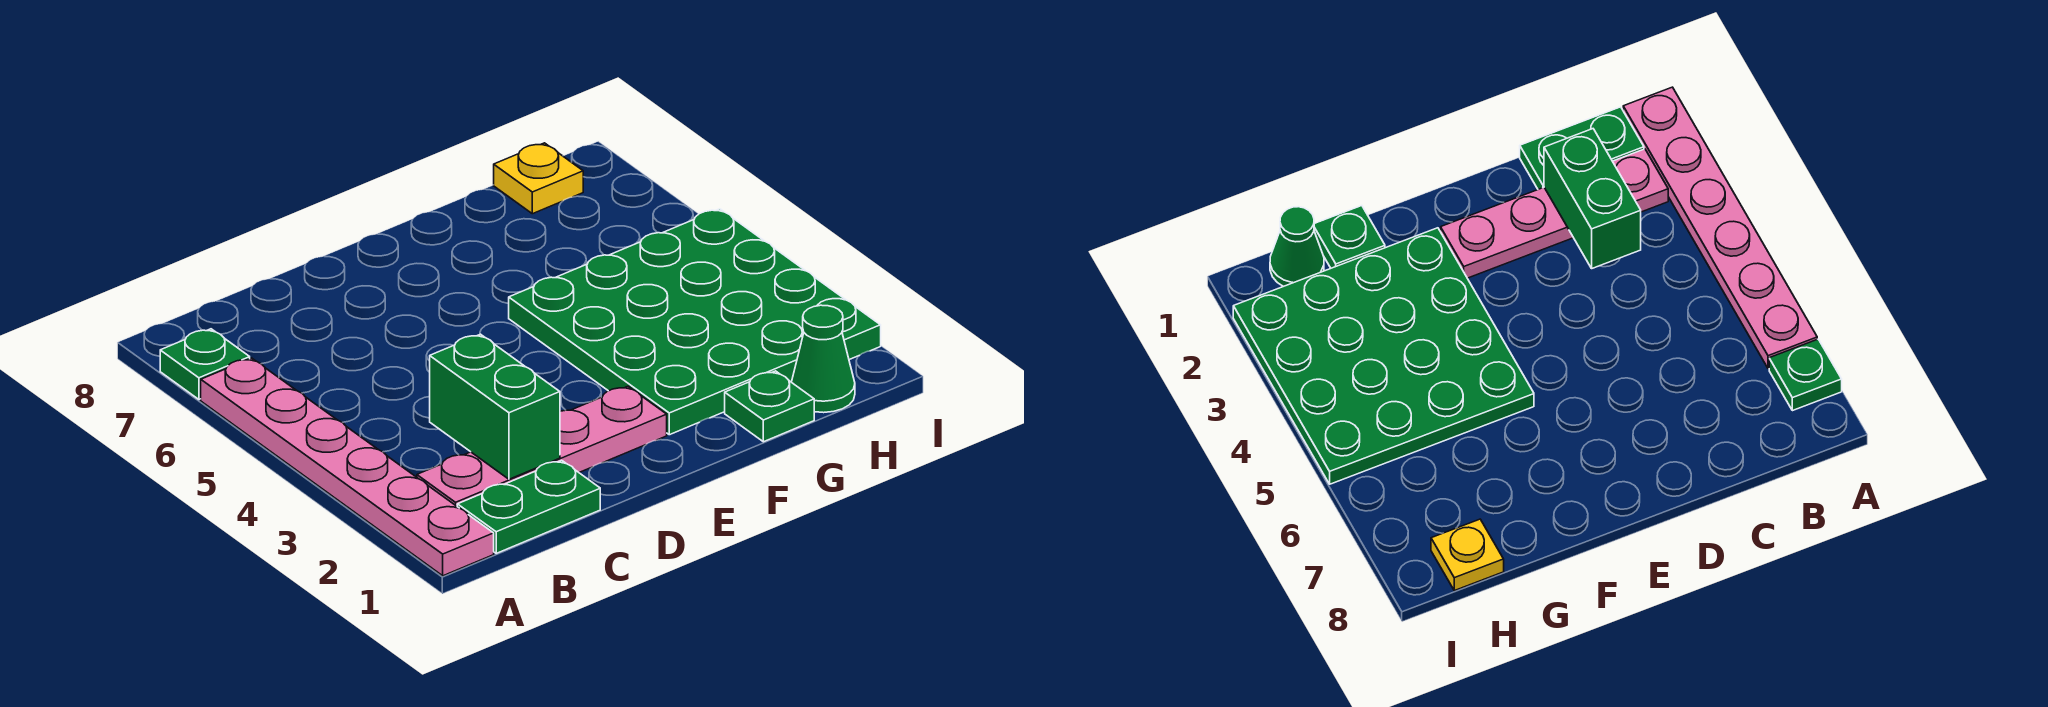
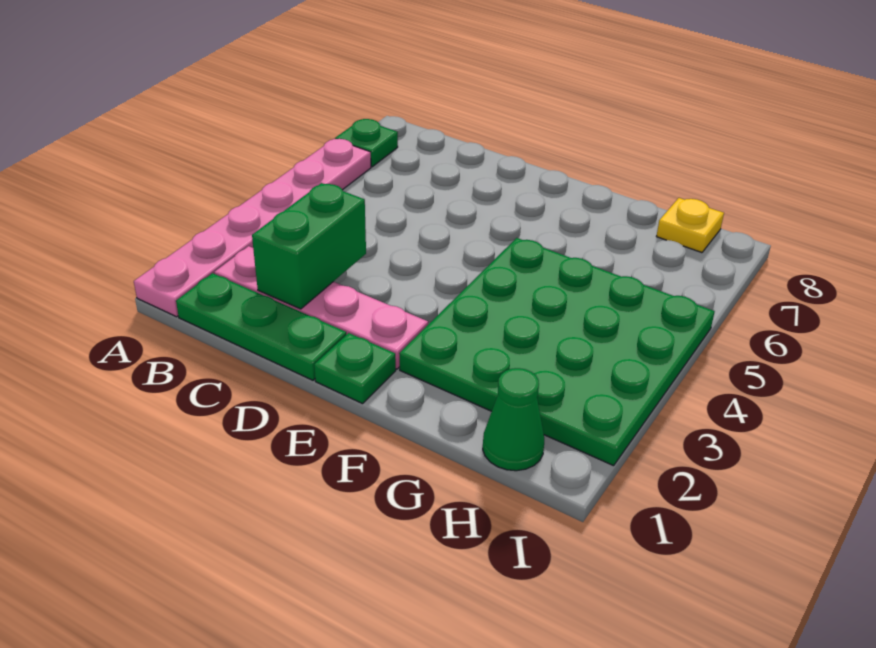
green plate B1:C1 level 1 -> green plate B1:D1 level 1
green plate G1 level 1 -> green plate E1 level 1

